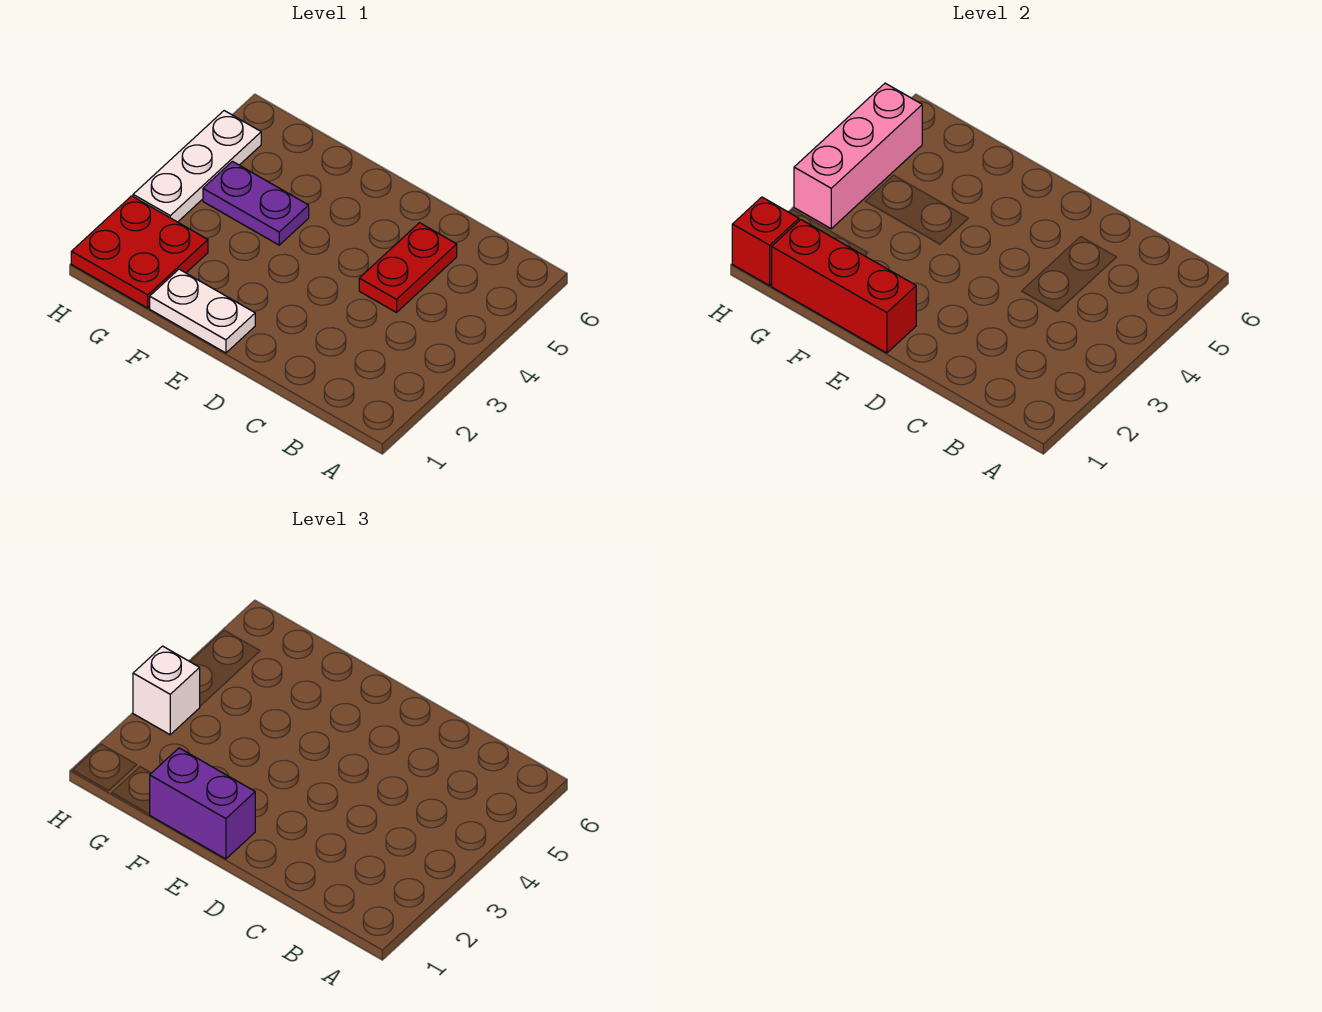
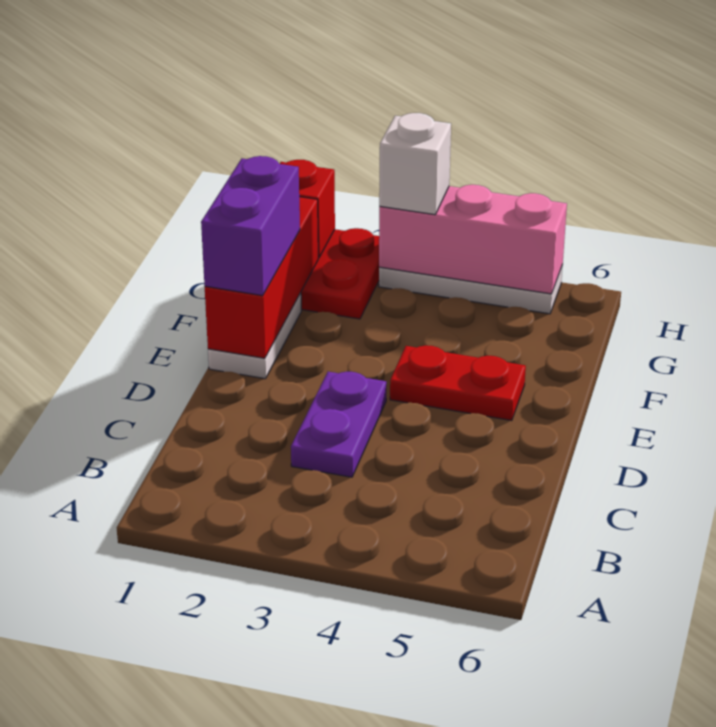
red plate C4:C5 level 1 -> red plate E4:E5 level 1
purple plate F4:G4 level 1 -> purple plate C3:D3 level 1

